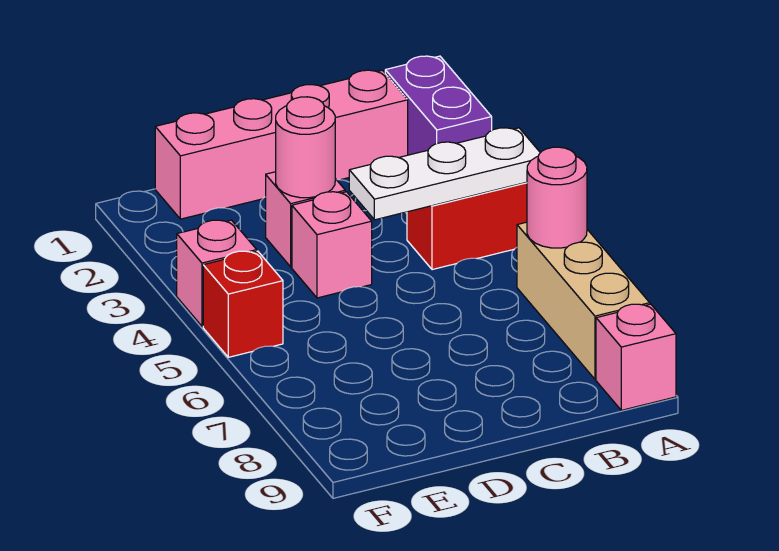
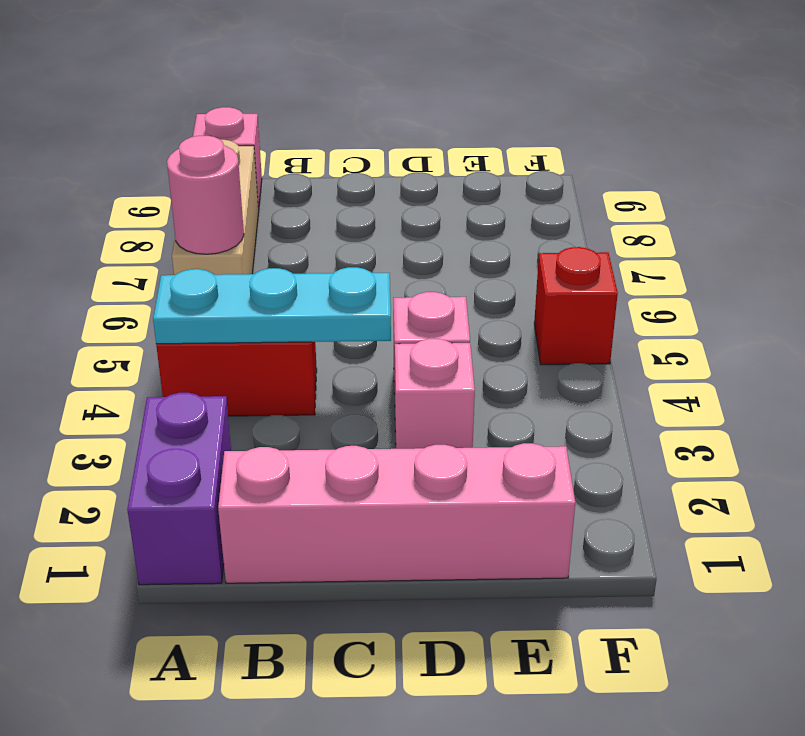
white plate A4:C4 level 2 -> cyan plate A4:C4 level 2
pink round brick D3 level 2 -> none
pink brick F4 level 1 -> none

